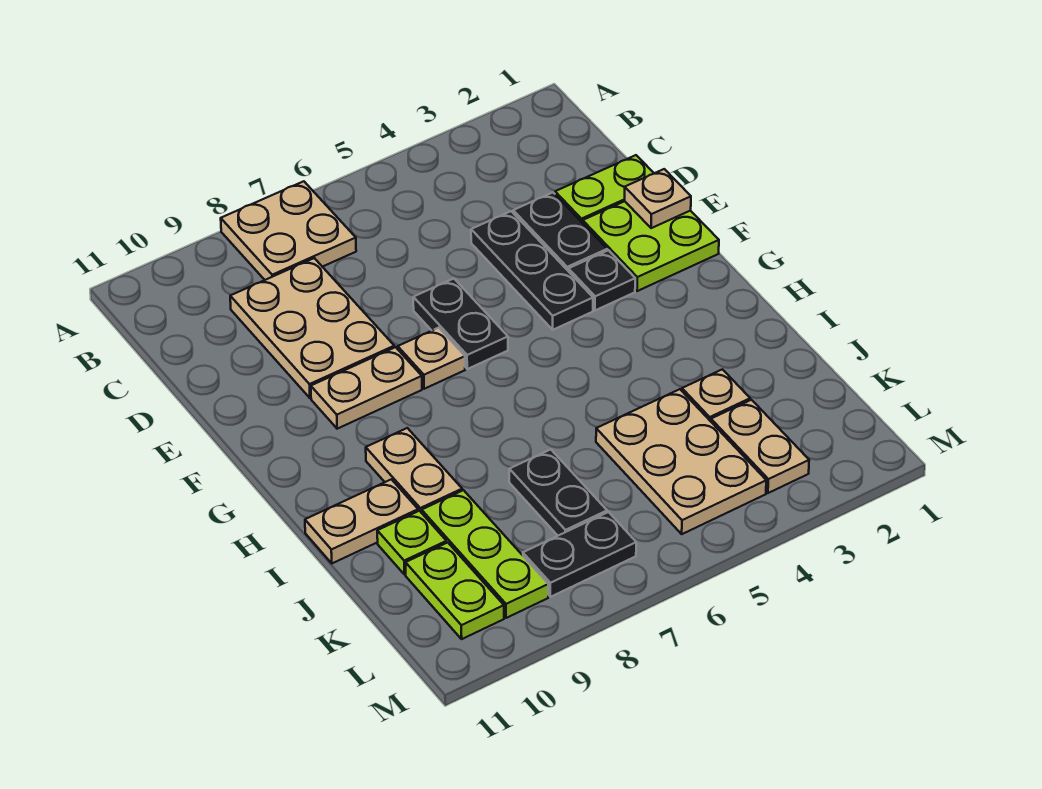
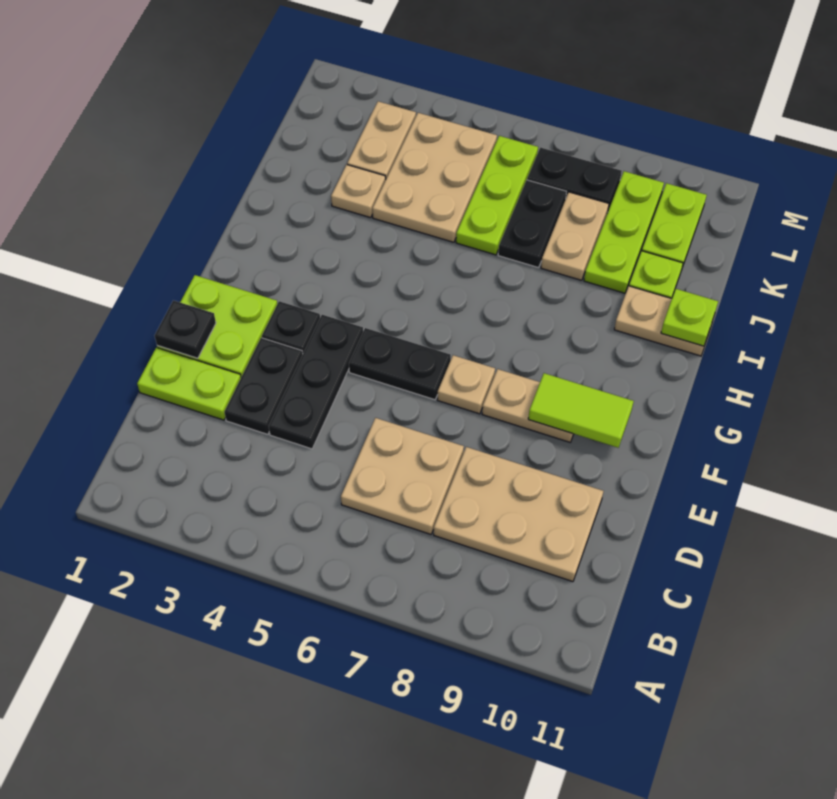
tan plate A7:B8 level 1 -> tan plate C6:D7 level 1
tan plate C8:E9 level 1 -> tan plate C8:D10 level 1
tan plate E1 level 2 -> black plate E1 level 2
black plate E6:F6 level 1 -> black plate F5:F6 level 1
none -> lime tile F9:F10 level 2
tan plate H9:I9 level 1 -> tan plate J8:K8 level 1
none -> lime plate I11 level 2
none -> lime plate J6:L6 level 1

